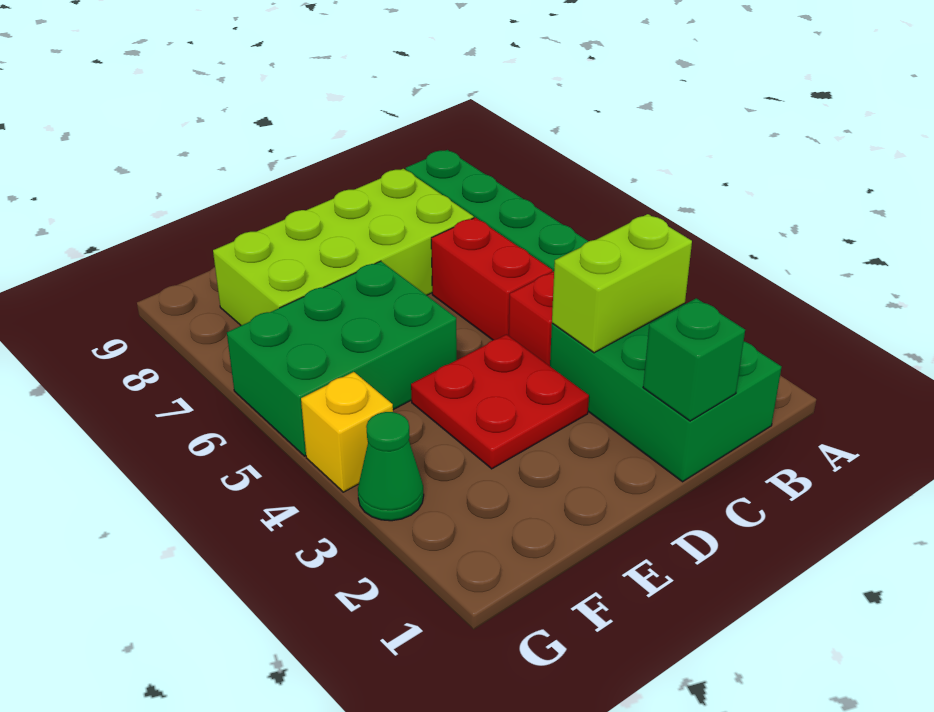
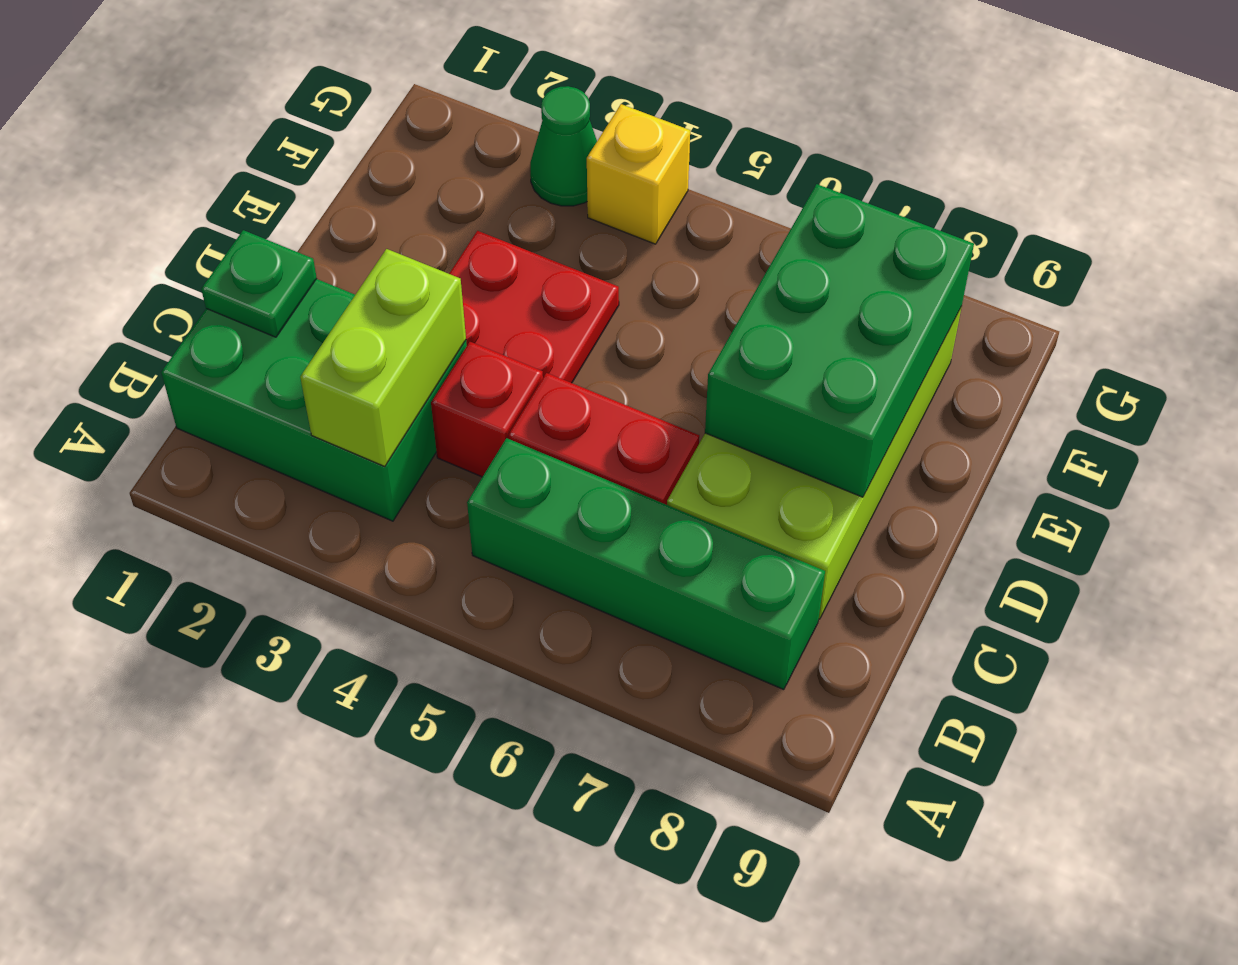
green brick C1 level 2 -> green plate C1 level 2
green brick E5:G6 level 1 -> green brick D7:F8 level 2

